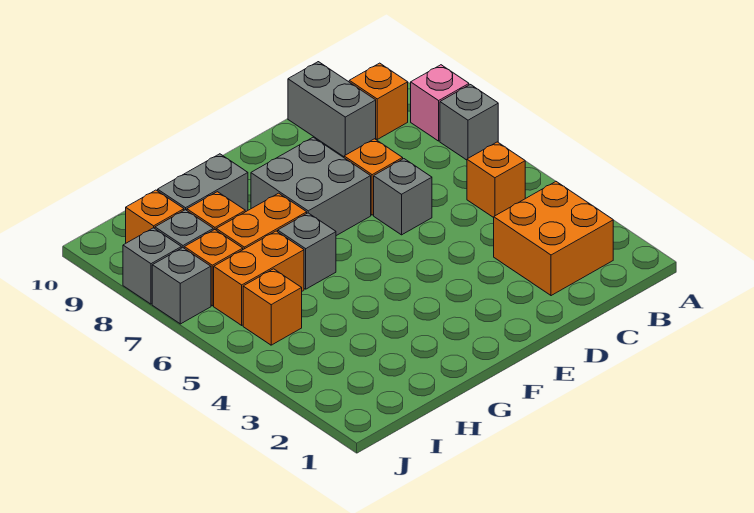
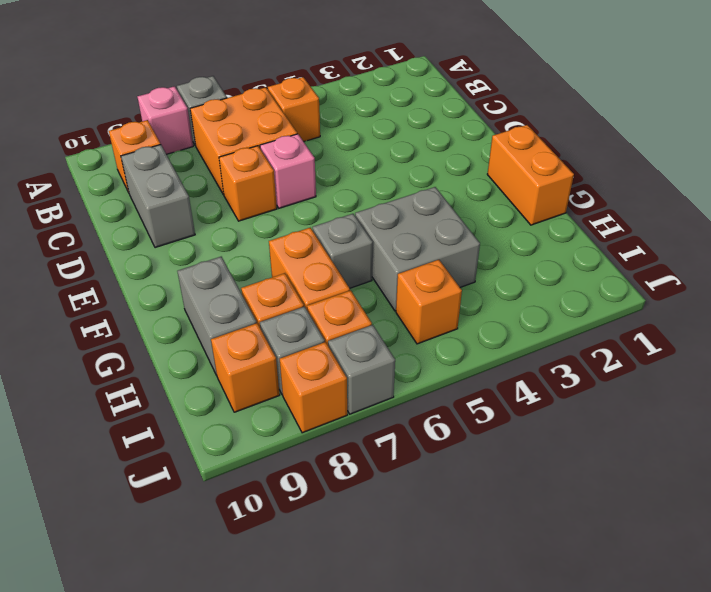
orange brick B2:C3 level 1 -> orange brick B6:C7 level 1
grey brick C9:C10 level 1 -> grey brick C9:D9 level 1
grey brick D6 level 1 -> pink brick D6 level 1
grey brick E7:F8 level 1 -> grey brick G4:H5 level 1
orange brick H6:I6 level 1 -> orange brick F1:G1 level 1
grey brick J8 level 1 -> orange brick J8 level 1

